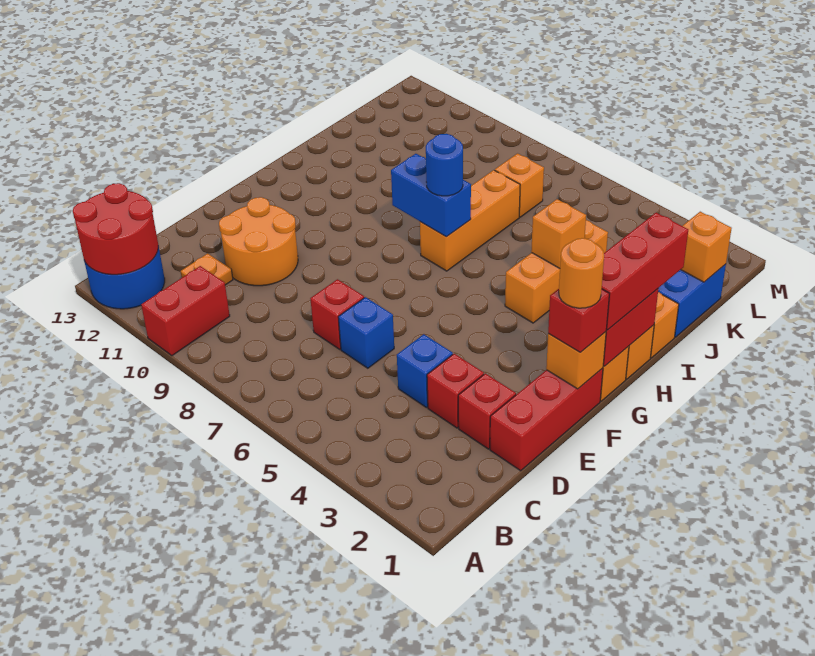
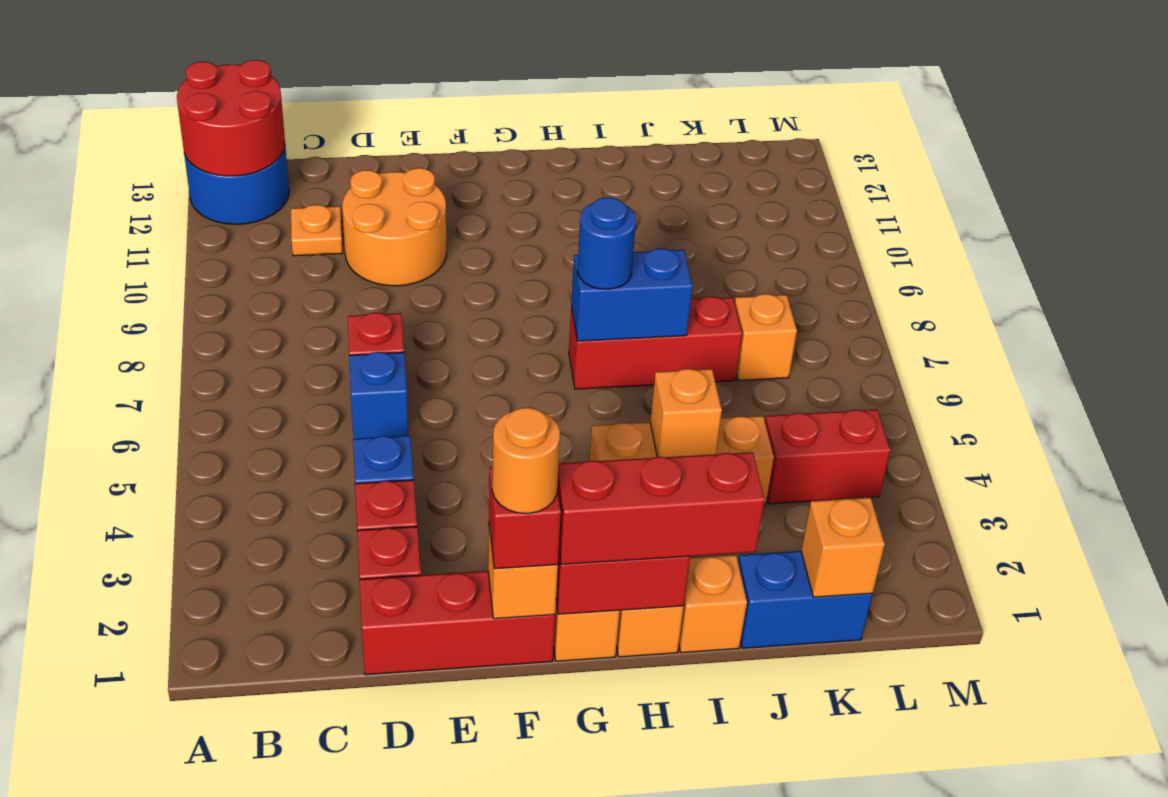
red brick A10:B10 level 1 -> red brick K4:L4 level 1
orange brick H7:J7 level 1 -> red brick H7:J7 level 1
blue brick H7:H8 level 2 -> blue brick H7:I7 level 2

